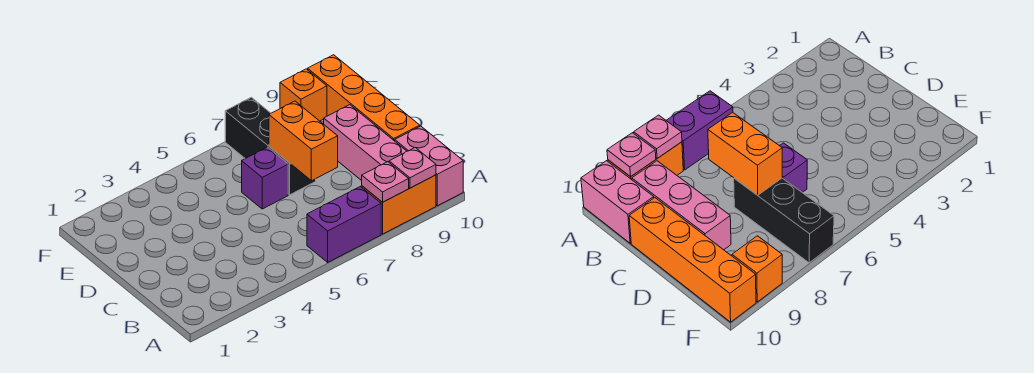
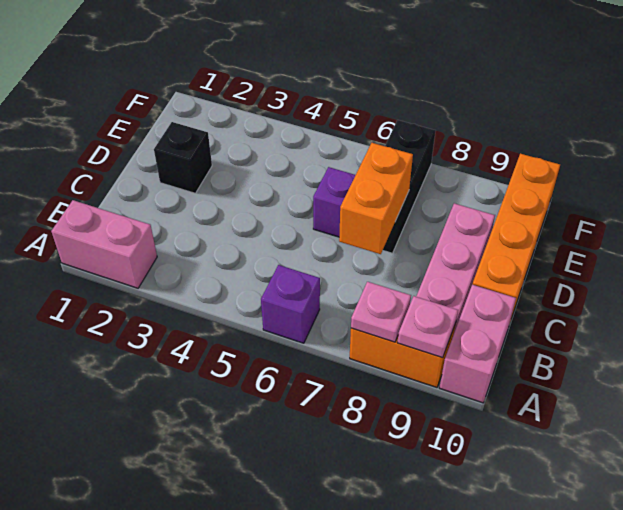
none -> pink brick A1:A2 level 1
purple brick A6:A7 level 1 -> purple brick A6 level 1
none -> black brick D2 level 1
orange brick F9 level 1 -> none

